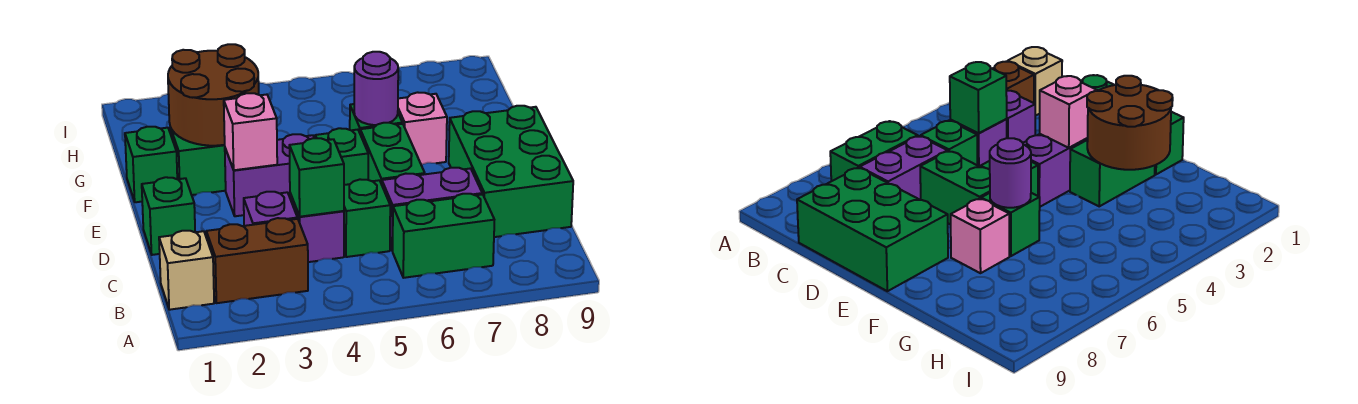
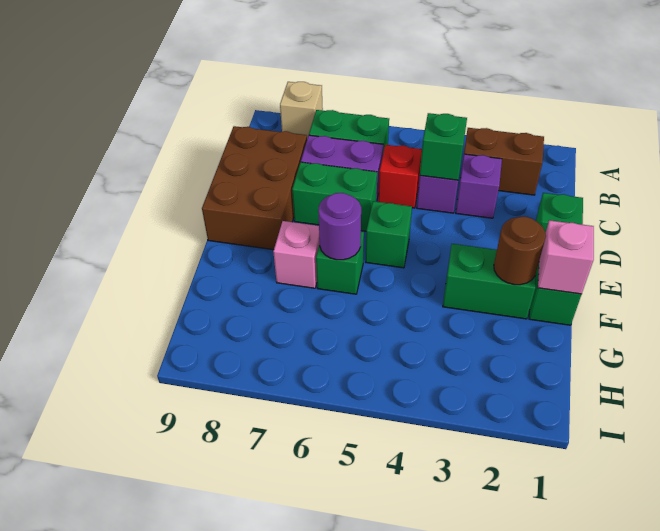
tan brick B1 level 1 -> tan brick A8 level 1
green brick C5 level 1 -> red brick C5 level 1
green brick C8:E9 level 1 -> brown brick C8:E9 level 1
green brick D6:E6 level 1 -> green brick D6:D7 level 1
purple brick E3:E4 level 1 -> none
pink brick E3 level 2 -> pink brick F1 level 2
brown round brick F2:G3 level 2 -> brown round brick F2 level 2

